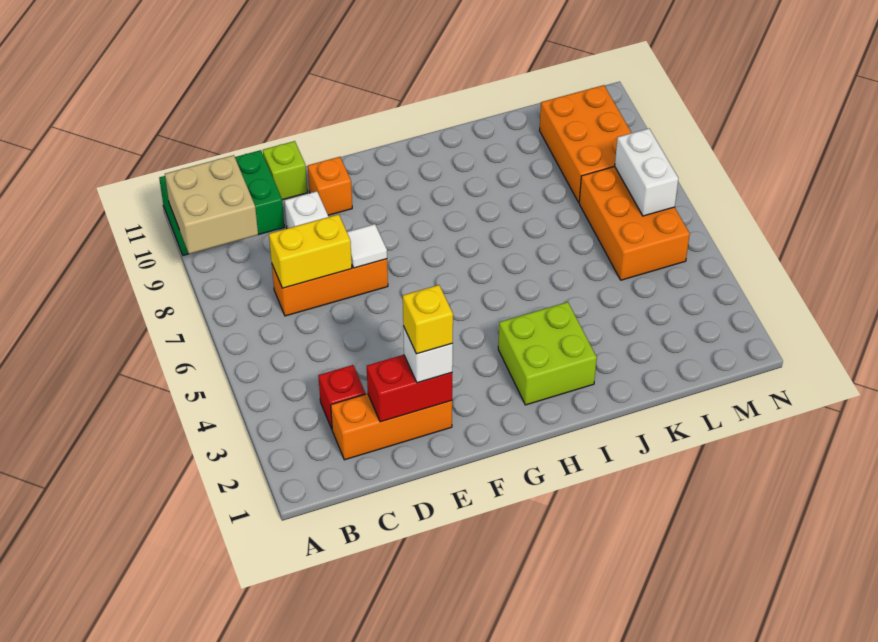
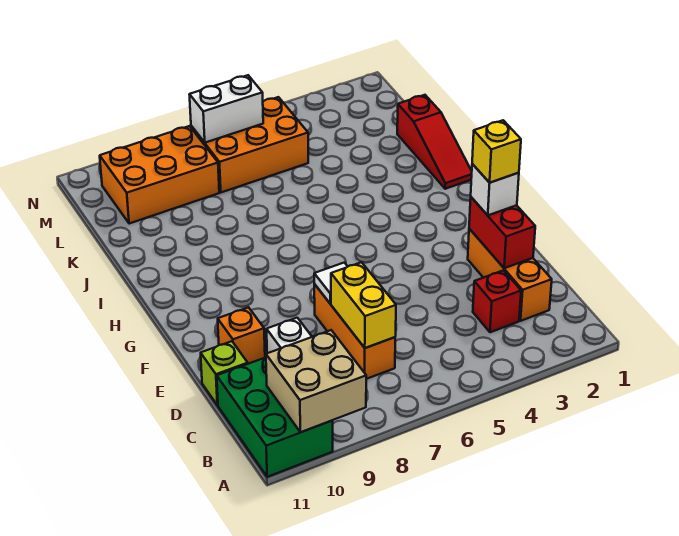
lime brick H2:I3 level 1 -> none
none -> red slope I1:K1 level 1 top K

